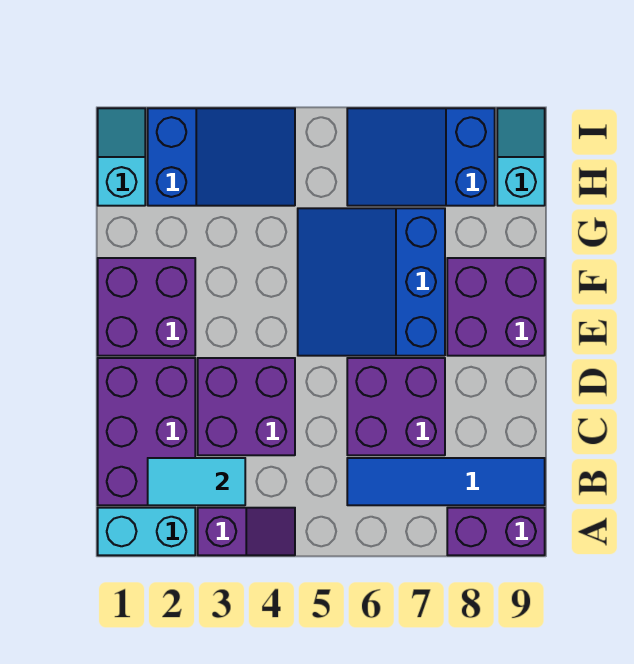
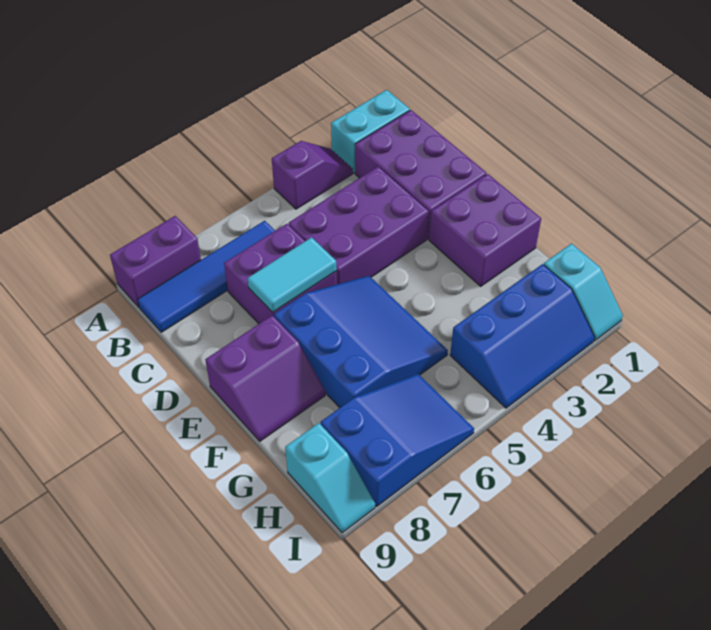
purple slope A3:A4 level 1 top 3 -> purple slope A3:A4 level 1 top 4
cyan tile B2:B3 level 2 -> cyan tile D6:D7 level 2
purple brick C3:D4 level 1 -> purple brick C3:D5 level 1
purple brick E8:F9 level 1 -> purple slope E8:F9 level 1 top E
blue slope H2:I4 level 1 top 2 -> blue slope H2:I4 level 1 top H

